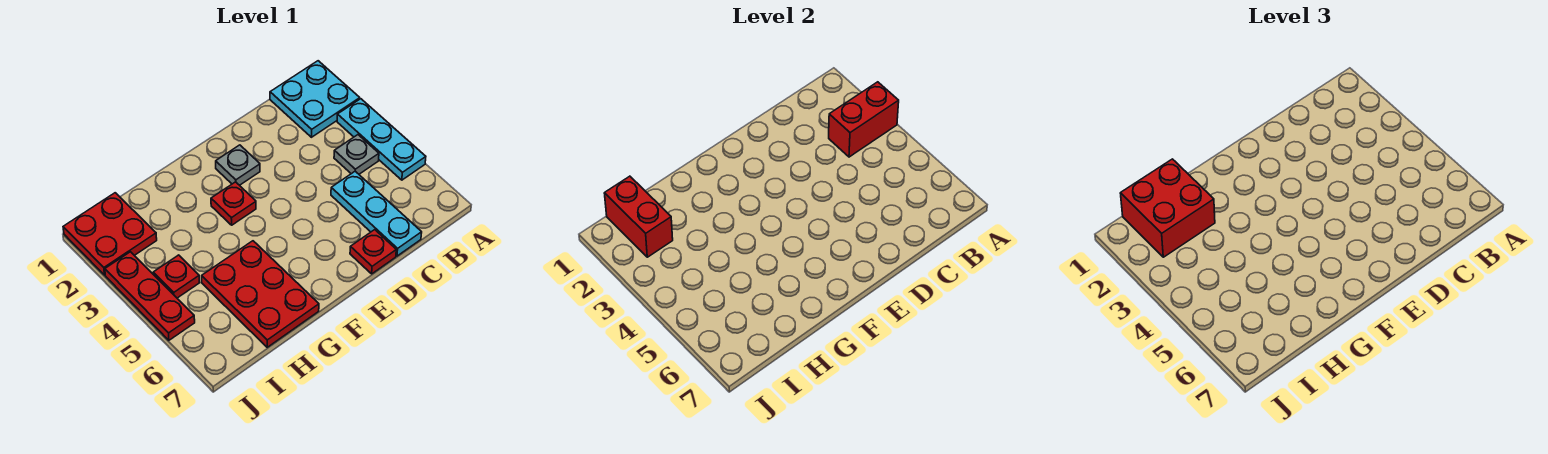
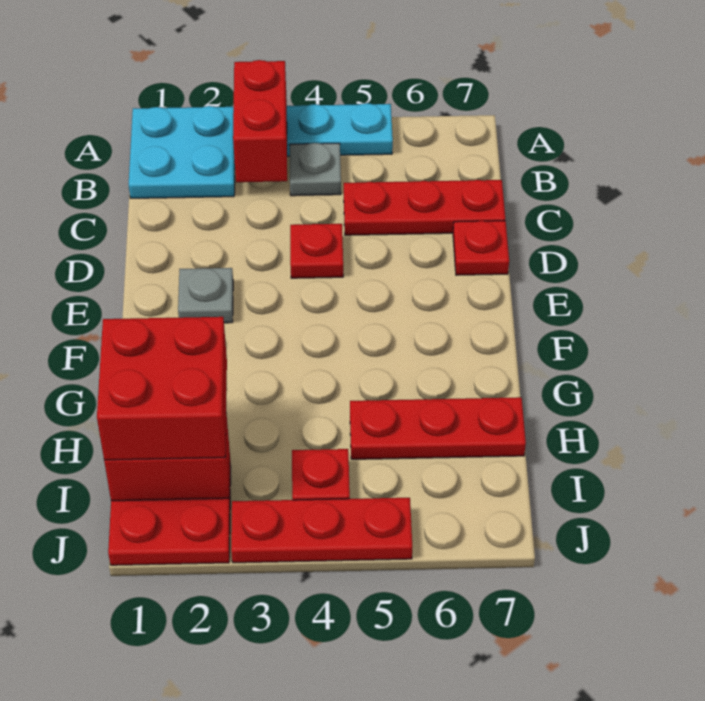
cyan plate C5:C7 level 1 -> red plate C5:C7 level 1
red plate F3 level 1 -> red plate D4 level 1
red plate G5:H7 level 1 -> red plate H5:H7 level 1

